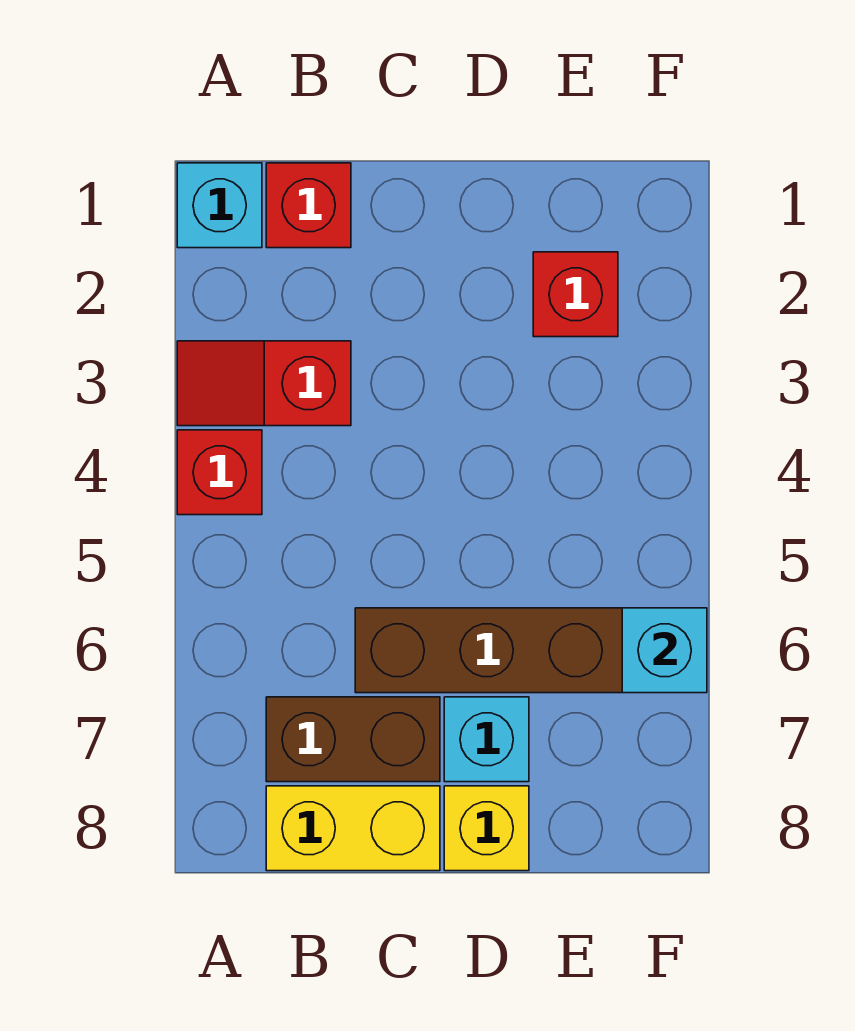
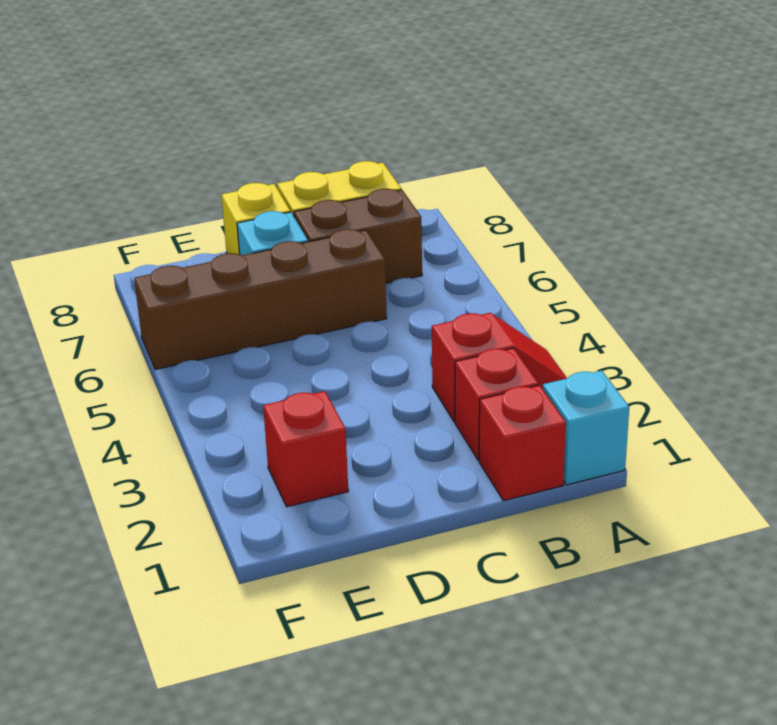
red brick A4 level 1 -> red brick B2 level 1
cyan brick F6 level 2 -> none

